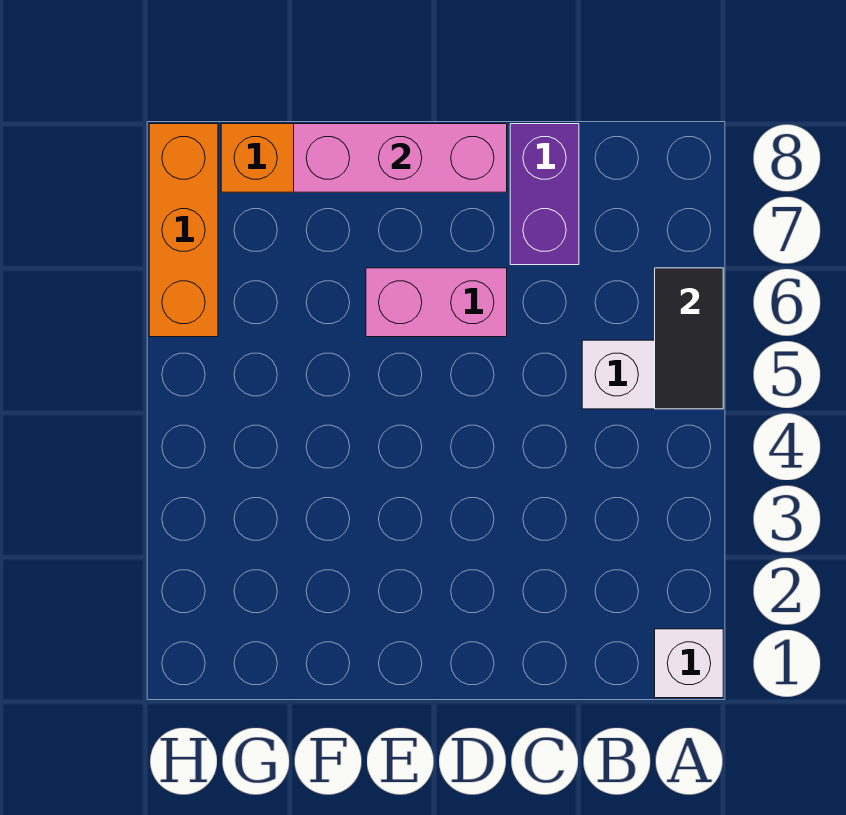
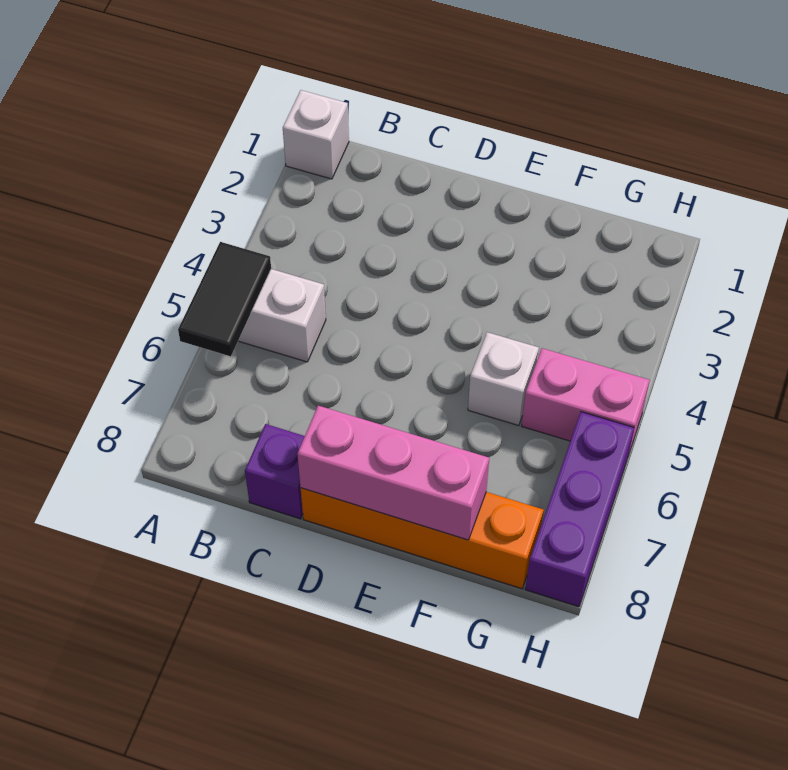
purple brick C7:C8 level 1 -> purple brick C8 level 1
pink brick D6:E6 level 1 -> pink brick G5:H5 level 1
none -> white brick F5 level 1
orange brick H6:H8 level 1 -> purple brick H6:H8 level 1

